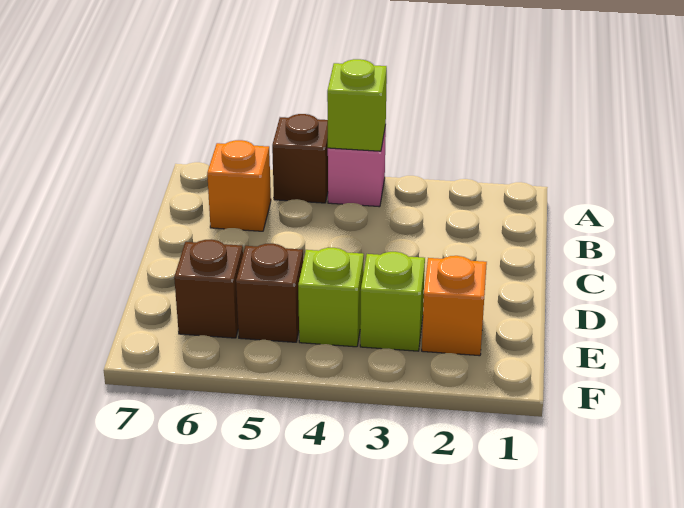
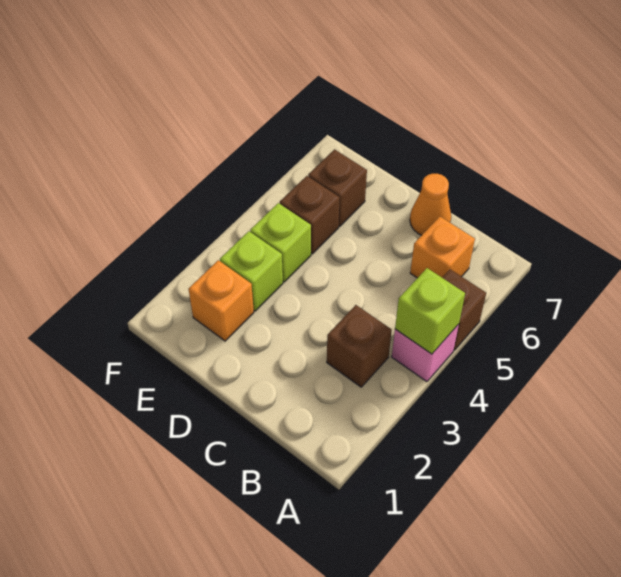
none -> brown brick B3 level 1
none -> orange cone C7 level 1

